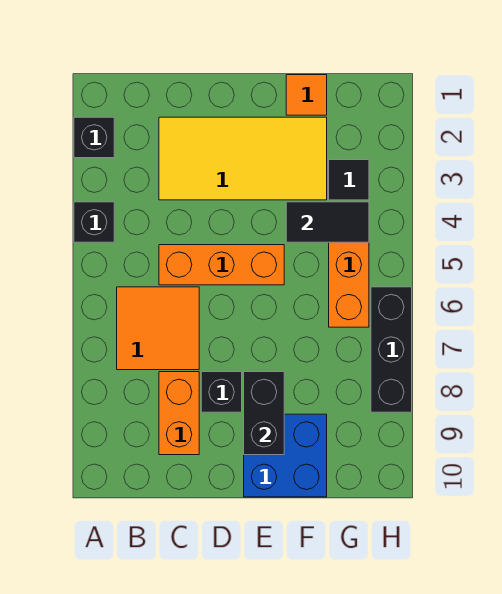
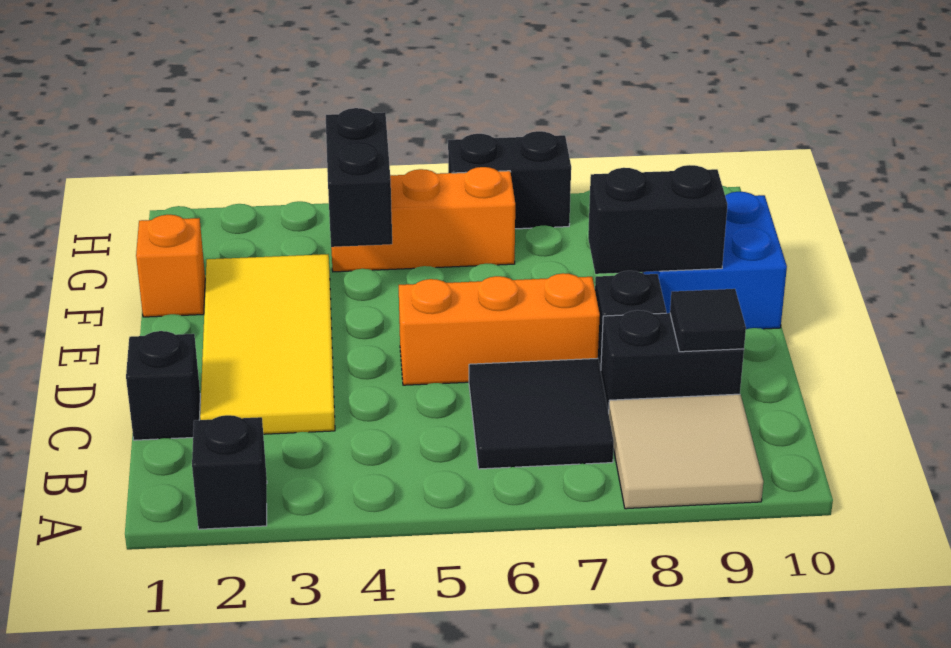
black brick A4 level 1 -> black brick C1 level 1
none -> tan tile A8:B9 level 1
orange tile B6:C7 level 1 -> black tile B6:C7 level 1
orange brick C5:E5 level 1 -> orange brick D5:D7 level 1
orange brick C8:C9 level 1 -> black brick C8:C9 level 1
orange tile F1 level 1 -> orange brick F1 level 1
black tile F4:G4 level 2 -> black brick F4:G4 level 2
black tile G3 level 1 -> black tile C9 level 2
black brick H6:H8 level 1 -> black brick H6:H7 level 1

